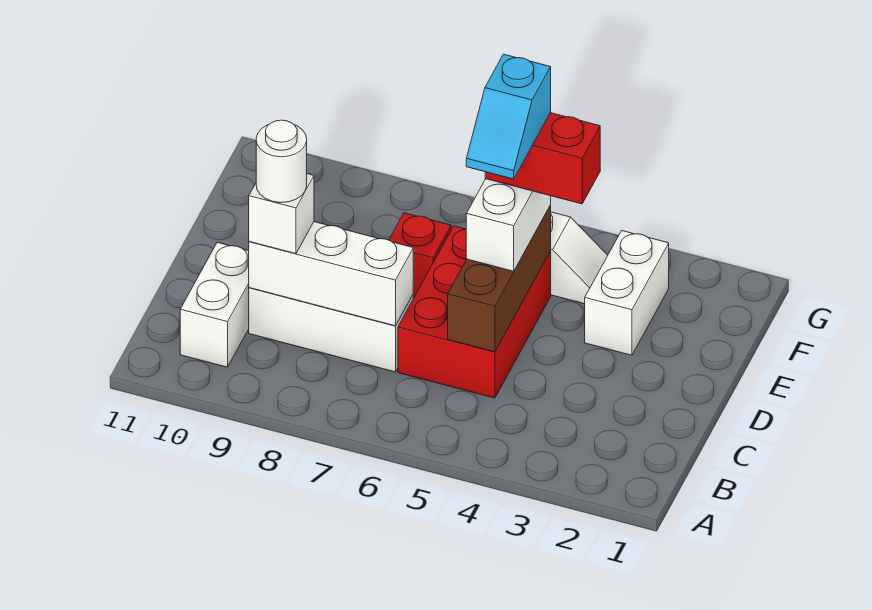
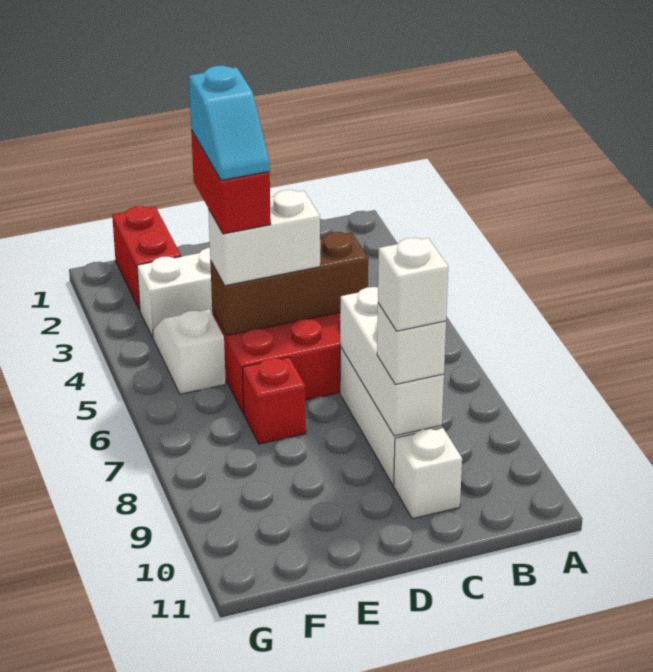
white brick B10:C10 level 1 -> white brick C10 level 1
white round brick C9 level 4 -> white brick C9 level 4
cyan slope D5:E5 level 5 top E -> cyan slope E4:E5 level 5 top 4
none -> red brick F1:F2 level 1

